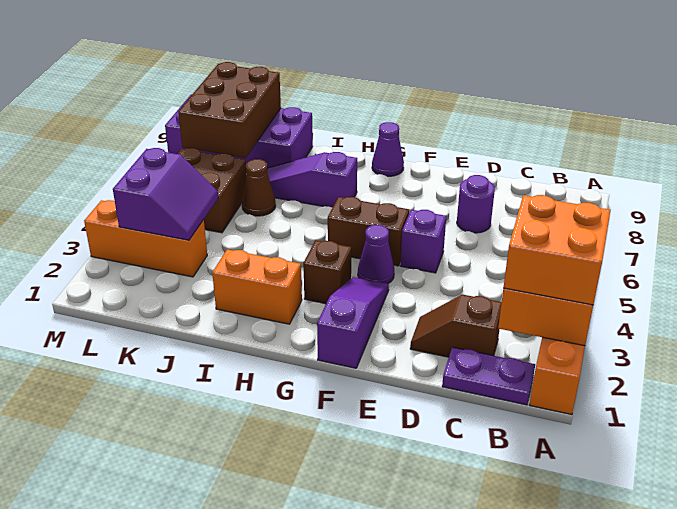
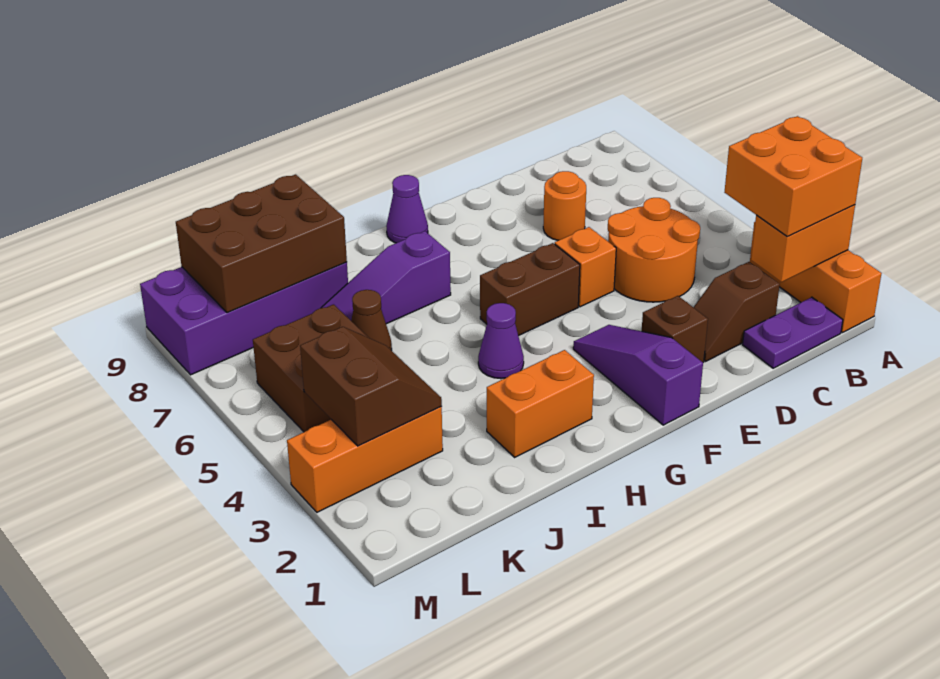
none -> orange round brick C4:D5 level 1
purple round brick D7 level 1 -> orange round brick D7 level 1
purple brick E5 level 1 -> orange brick E5 level 1
purple cone F4 level 1 -> purple cone H4 level 1
brown brick G3 level 1 -> brown brick E2 level 1
purple slope K3:L4 level 2 top L -> brown slope K3:L4 level 2 top L
brown brick K7:L9 level 2 -> brown brick J8:L9 level 2

